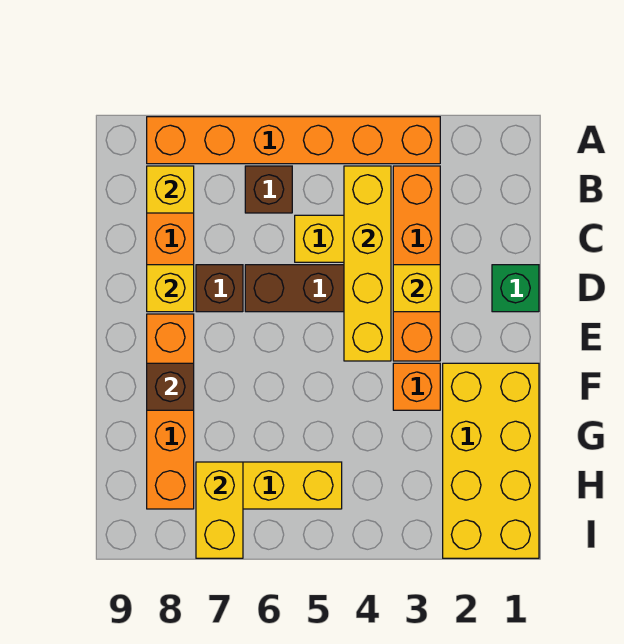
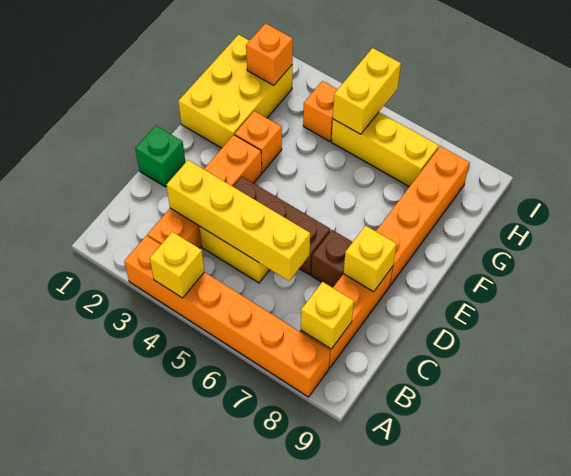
yellow brick B4:E4 level 2 -> yellow brick C3:C6 level 2
brown brick B6 level 1 -> none
yellow brick D3 level 2 -> yellow brick A4 level 2
yellow brick F1:I2 level 1 -> yellow brick F1:H2 level 1
brown brick F8 level 2 -> none
none -> orange brick H2 level 2
none -> orange brick H4 level 1
yellow brick H7:I7 level 2 -> yellow brick H5:I5 level 2

